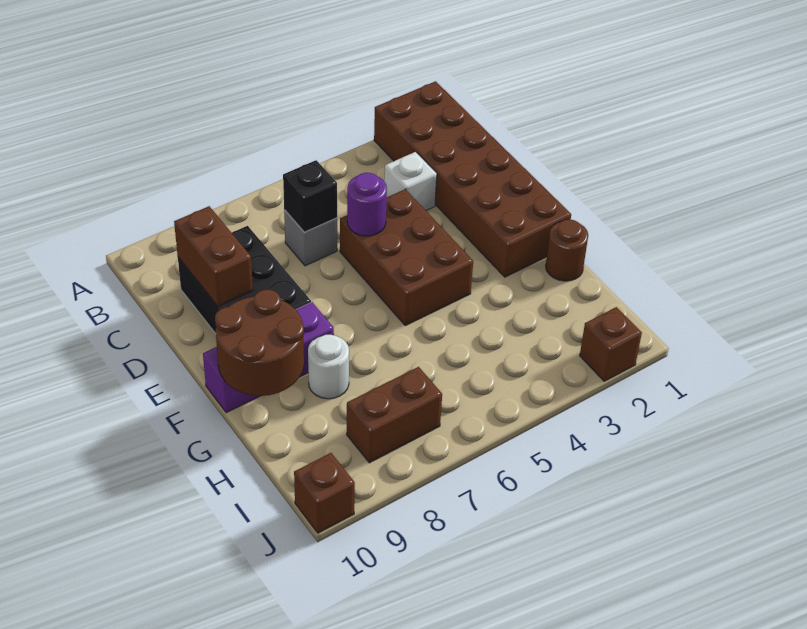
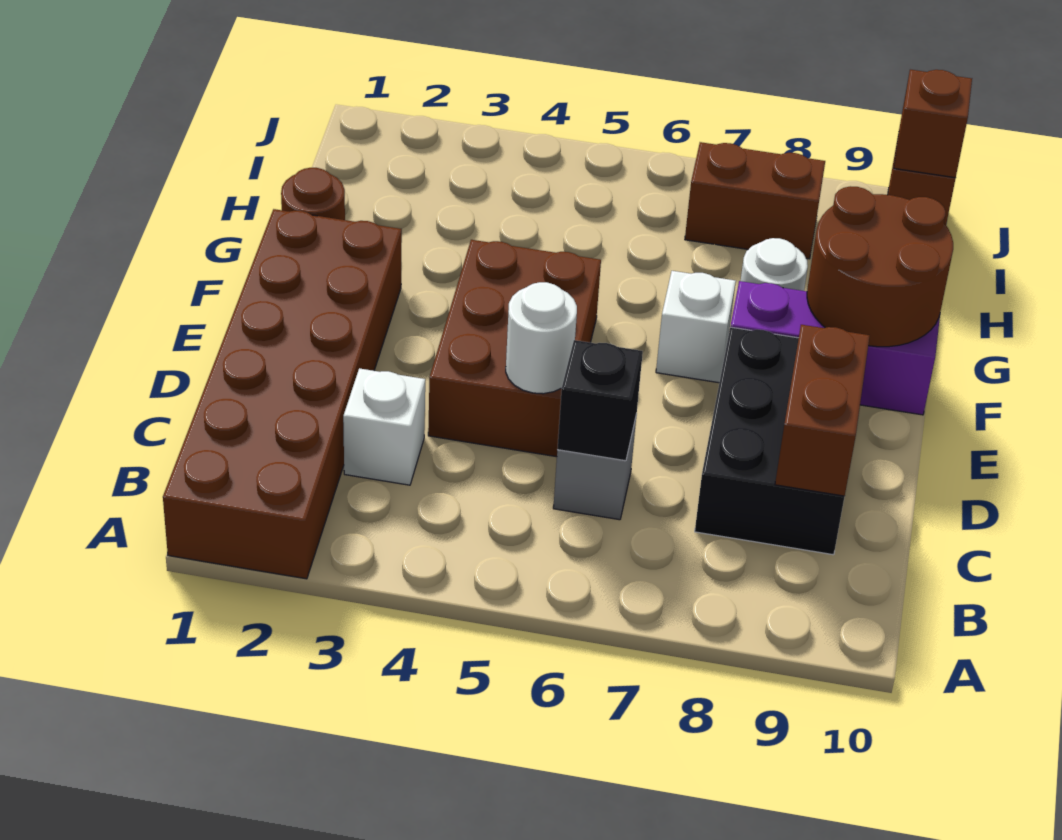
purple round brick D5 level 2 -> white round brick D5 level 2
none -> white brick F7 level 1
brown brick J2 level 1 -> brown brick J10 level 2

